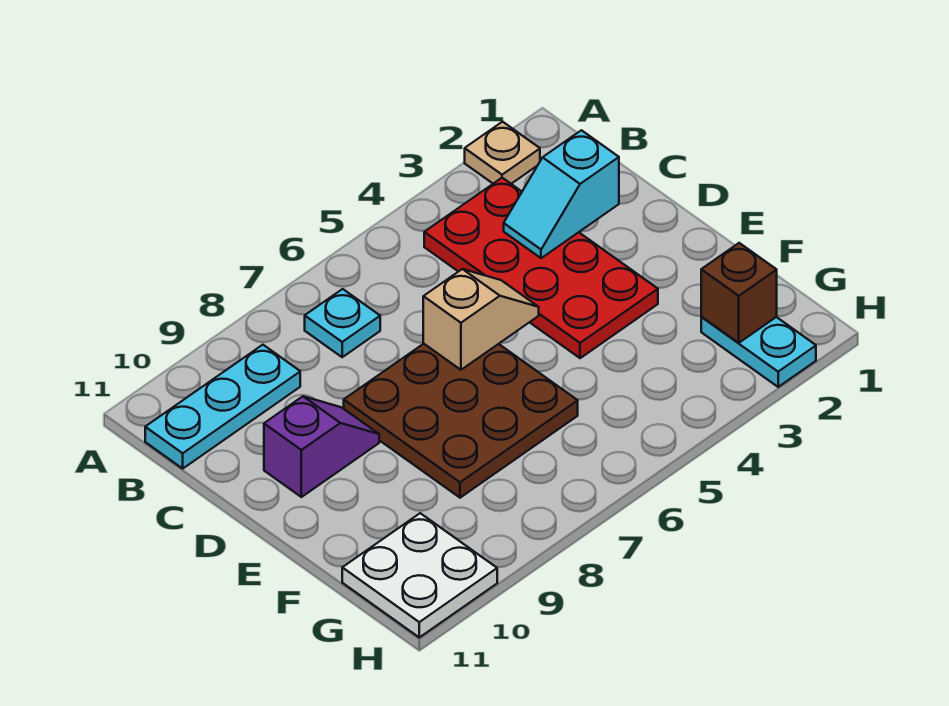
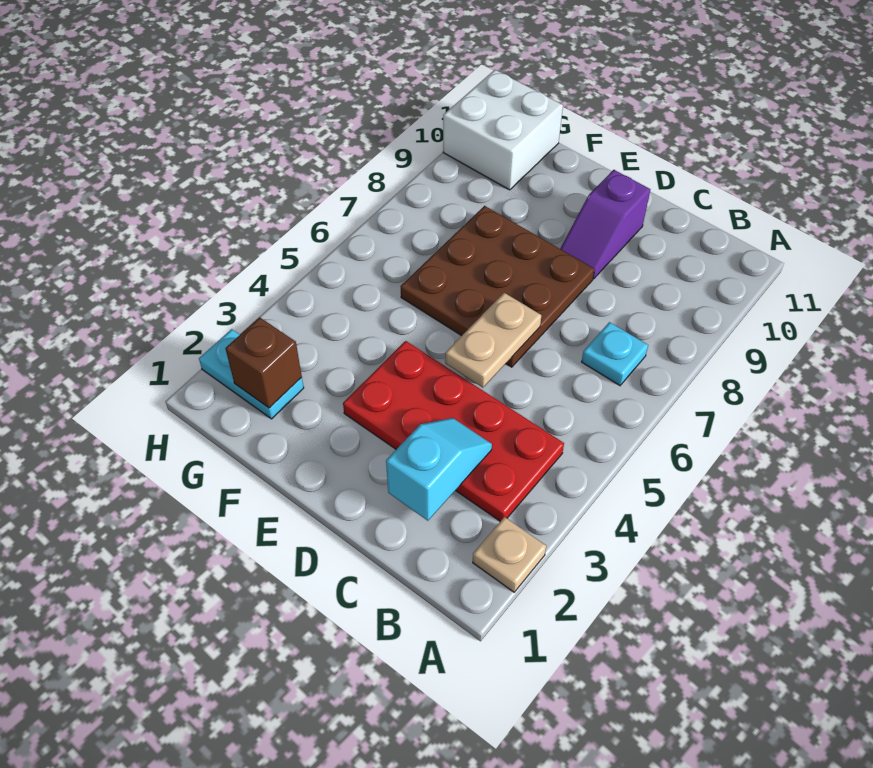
cyan plate B9:B11 level 1 -> none
tan slope D5:D6 level 2 top 6 -> tan plate D5:D6 level 2
white plate G10:H11 level 1 -> white brick G10:H11 level 1

